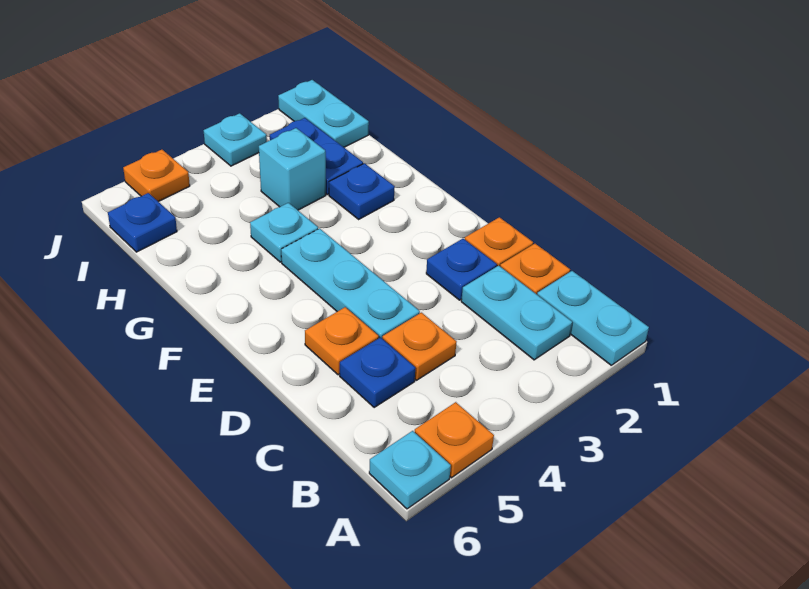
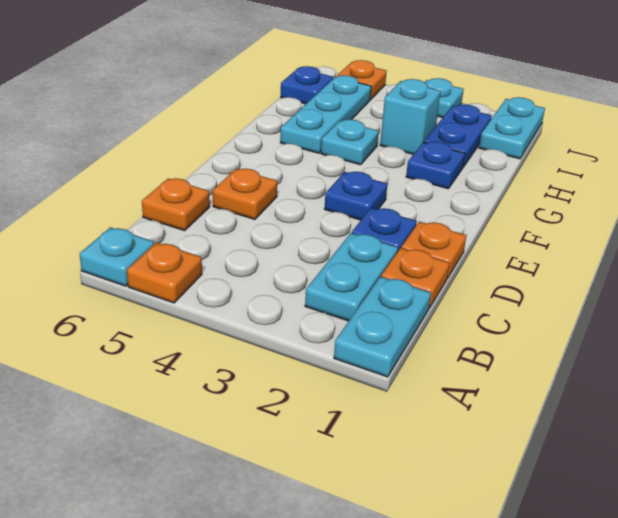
orange plate C4 level 1 -> orange plate C6 level 1
blue plate C5 level 1 -> blue plate E3 level 1
cyan plate D4:F4 level 1 -> cyan plate G5:I5 level 1

